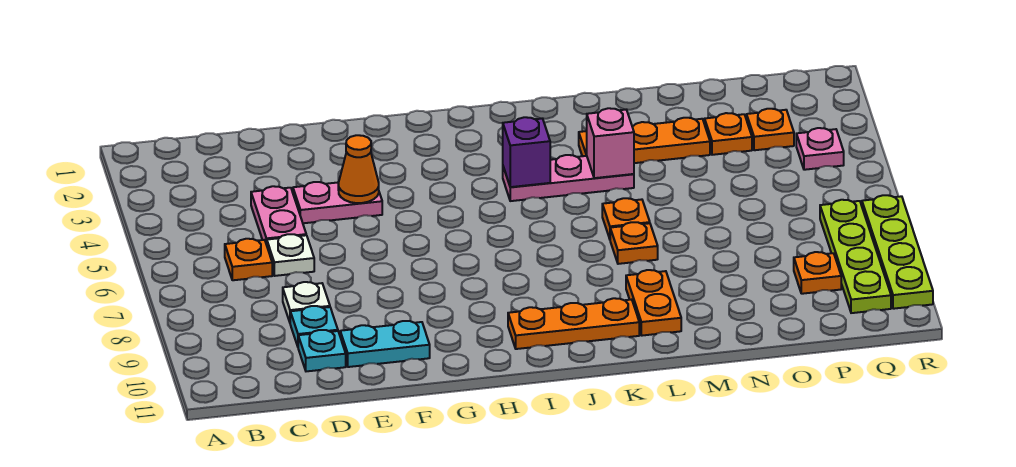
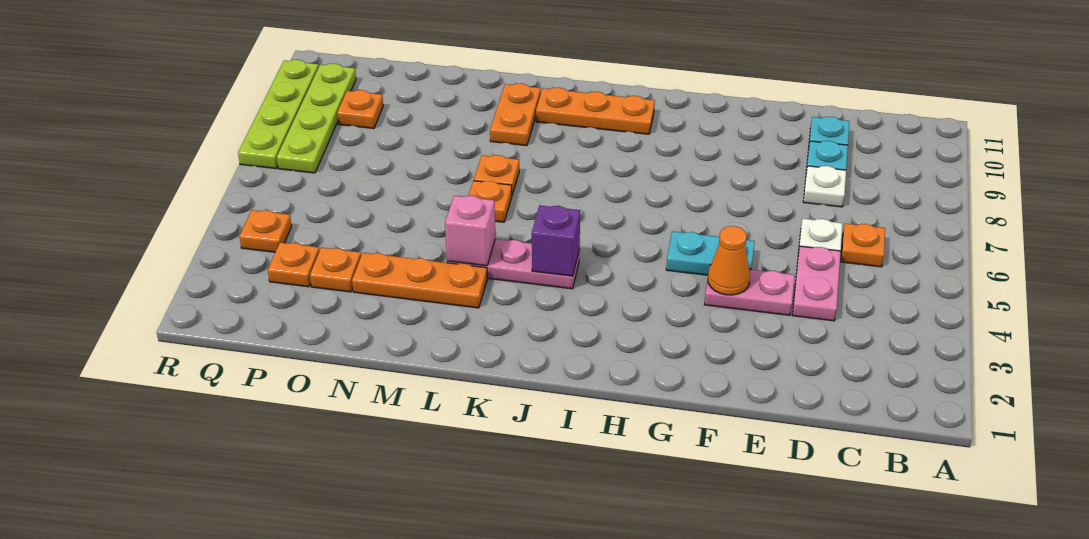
cyan plate E10:F10 level 1 -> cyan plate F5:G5 level 1
pink plate Q4 level 1 -> orange plate Q4 level 1

